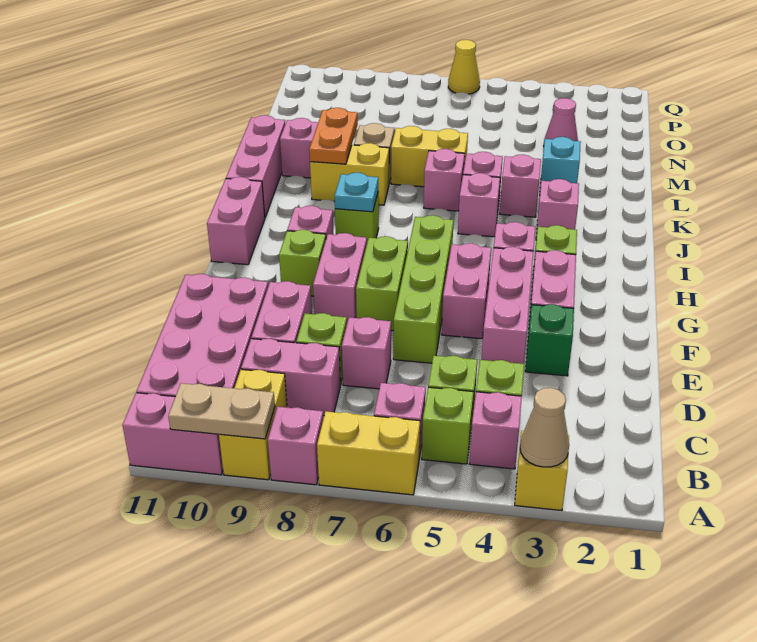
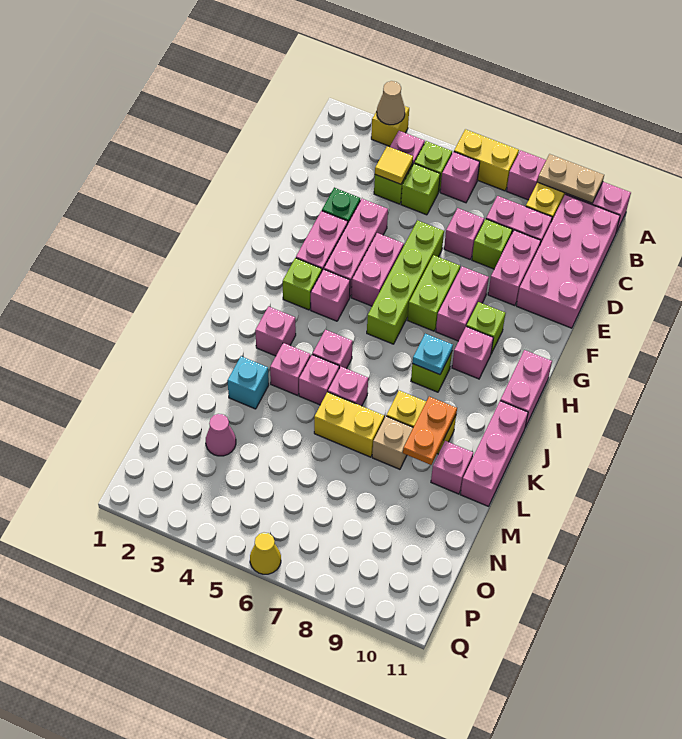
none -> yellow tile C4 level 2

